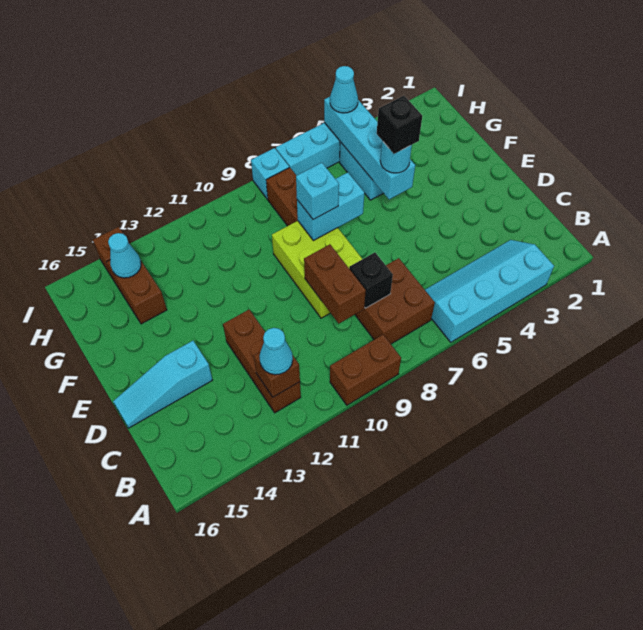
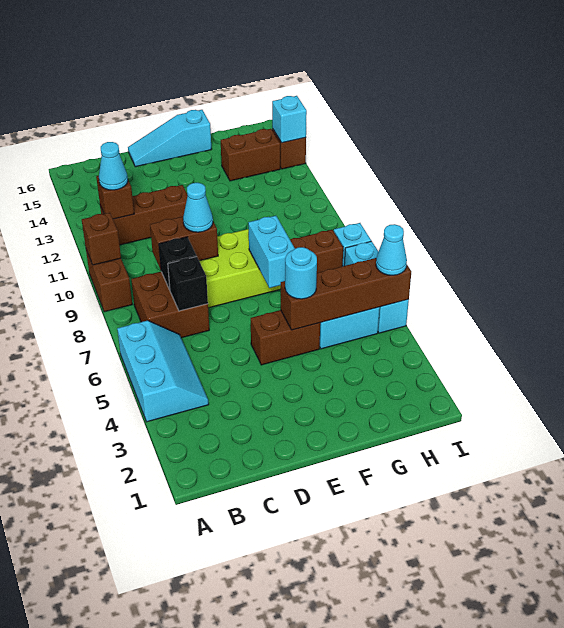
cyan slope A3:B6 level 1 top A -> cyan slope A4:B6 level 1 top A
none -> brown brick A10 level 2
cyan slope D14:D16 level 1 top 14 -> cyan slope D16:F16 level 1 top F
none -> brown brick E5:F5 level 1
cyan brick F5:I5 level 2 -> brown brick F5:I5 level 2
black brick F5 level 4 -> black brick C7 level 2
cyan brick F8 level 3 -> cyan brick I14 level 2
cyan cone H14 level 2 -> cyan cone D9 level 3

